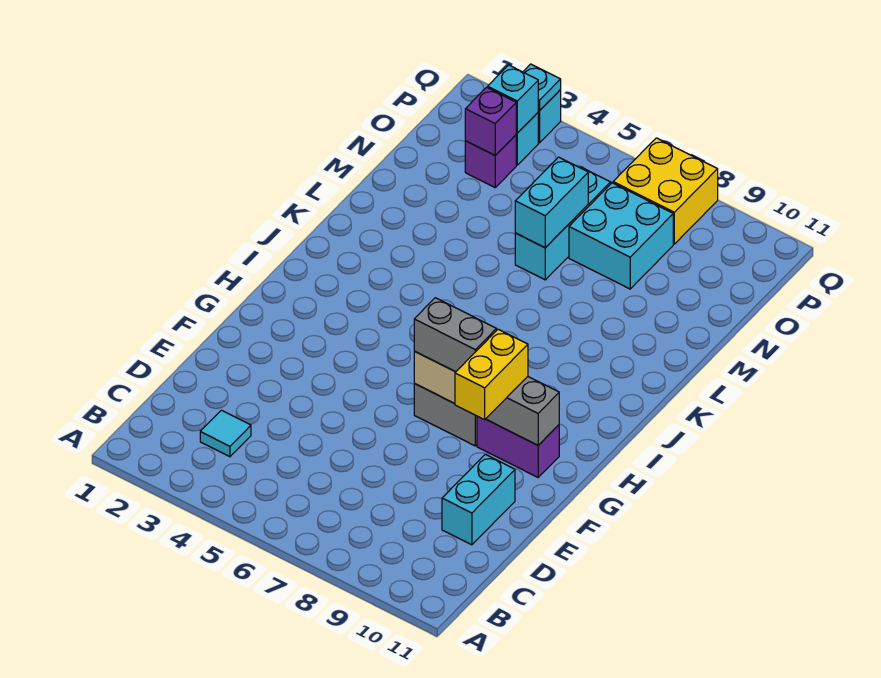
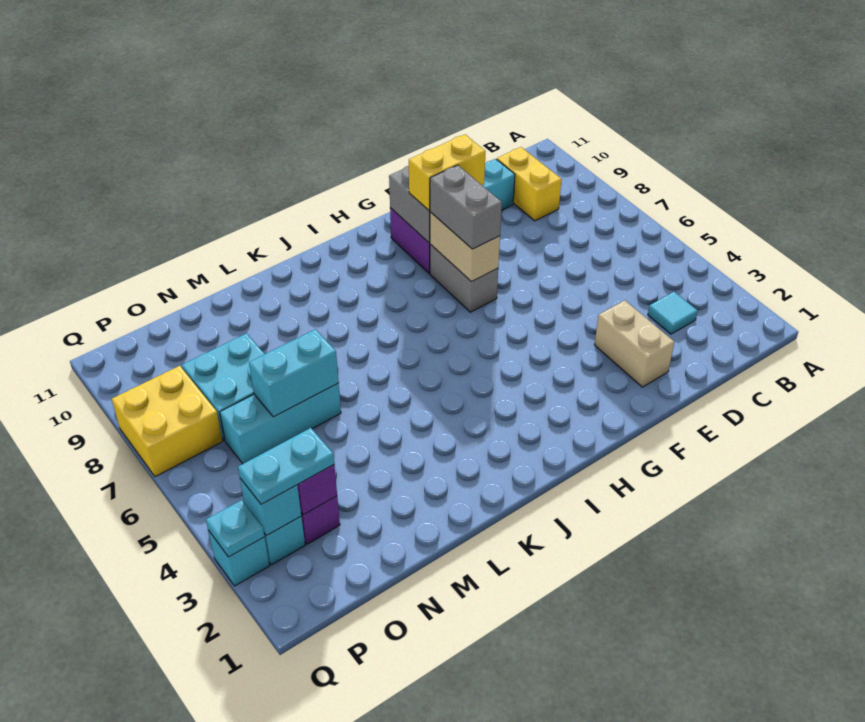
none -> yellow brick C9:C10 level 1
none -> tan brick E2:E3 level 1
none -> cyan plate O3:P3 level 3

